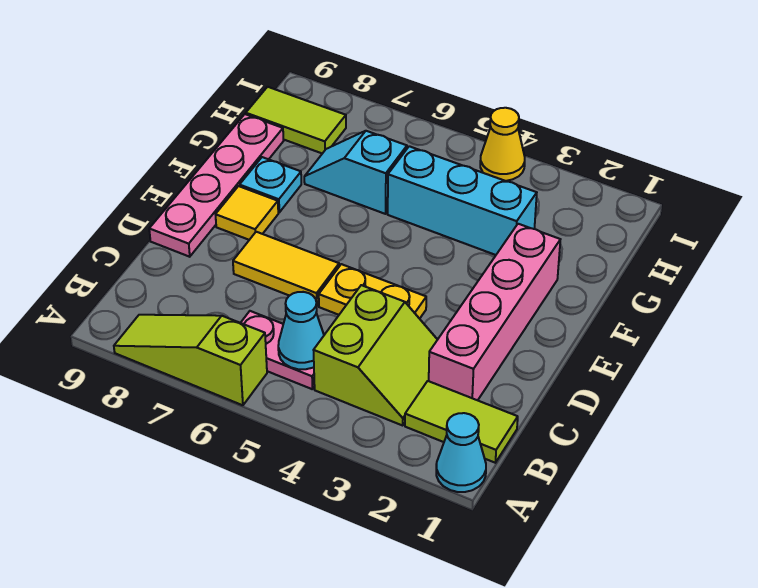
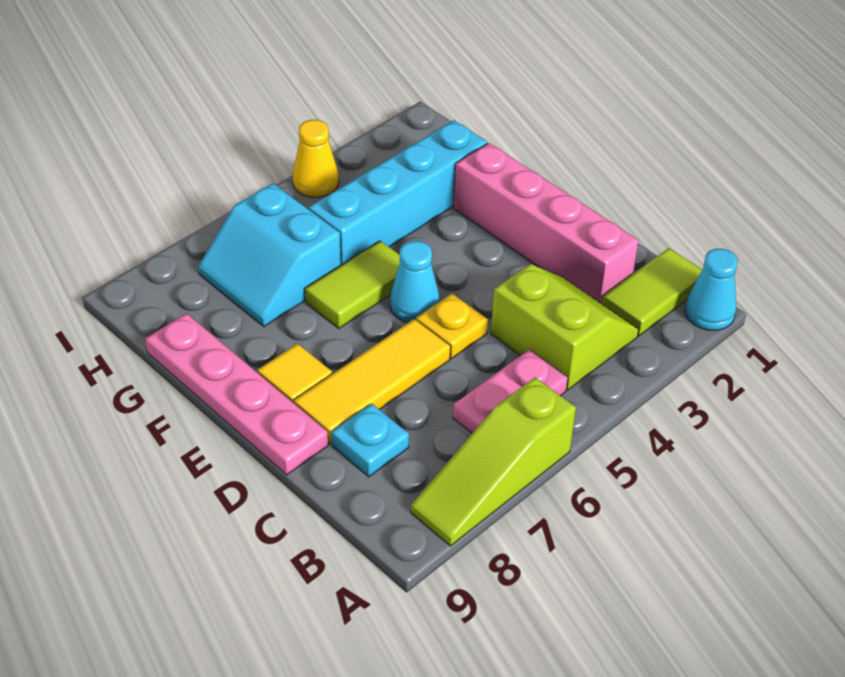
cyan cone B5 level 2 -> cyan cone E5 level 1
yellow plate D4:D5 level 1 -> yellow plate D5 level 1
yellow tile D6:D7 level 1 -> yellow tile D6:D8 level 1
cyan plate F8 level 1 -> cyan plate C8 level 1
cyan brick G3:G5 level 1 -> cyan brick G2:G5 level 1
cyan slope G6:G7 level 1 top 6 -> cyan slope G6:H7 level 1 top 6
lime tile H8:H9 level 1 -> lime tile F5:F6 level 1

